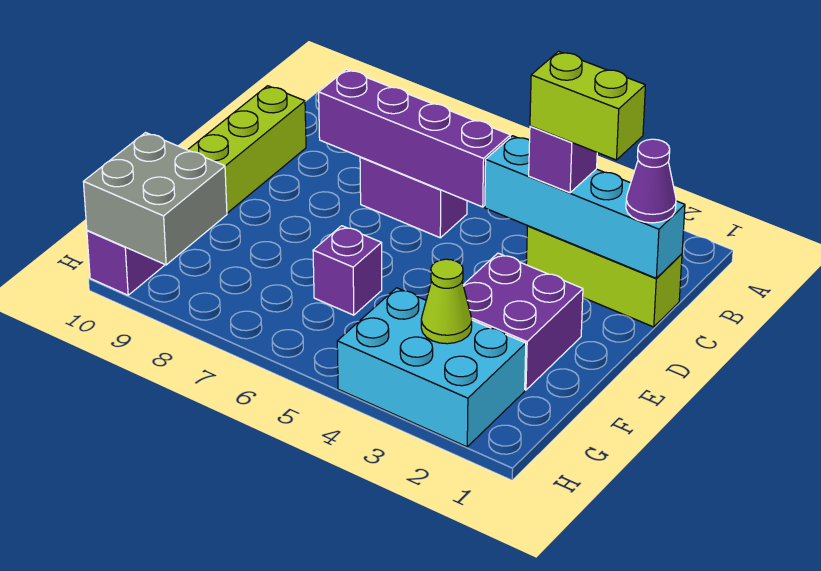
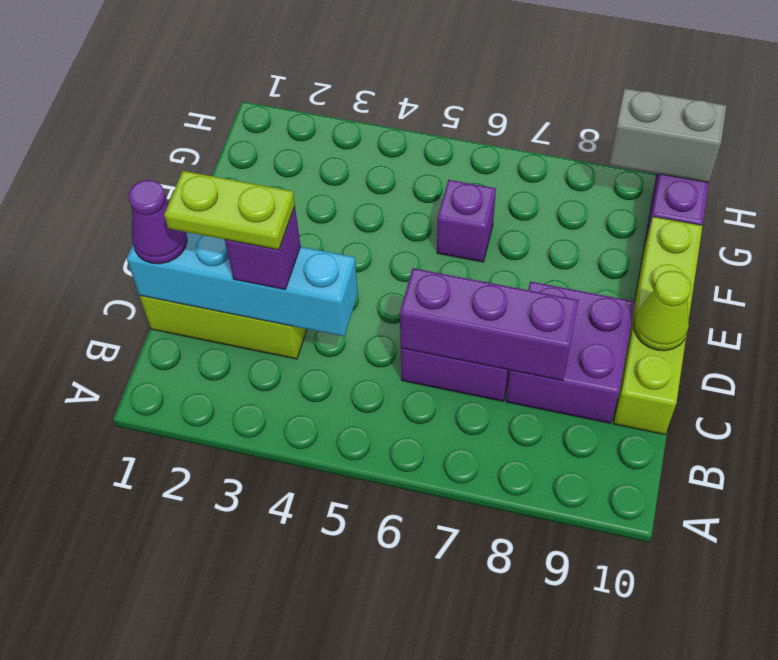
lime brick C2:C3 level 4 -> lime plate C2:C3 level 4
purple brick C5:C8 level 2 -> purple brick C6:C8 level 2
purple brick E2:F3 level 1 -> purple brick C8:D9 level 1
cyan brick G2:H4 level 1 -> none
lime cone G3 level 2 -> lime cone D10 level 2
grey brick G9:H10 level 2 -> grey brick H9:H10 level 2

